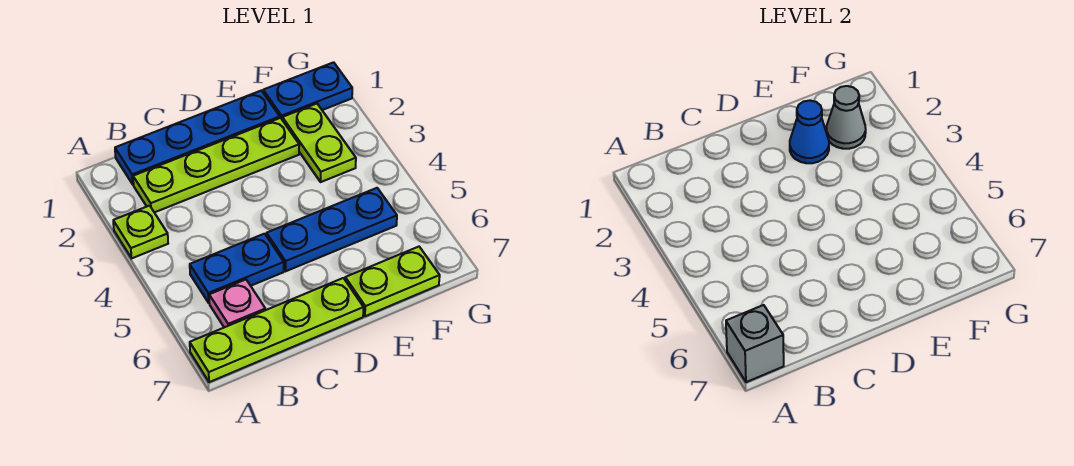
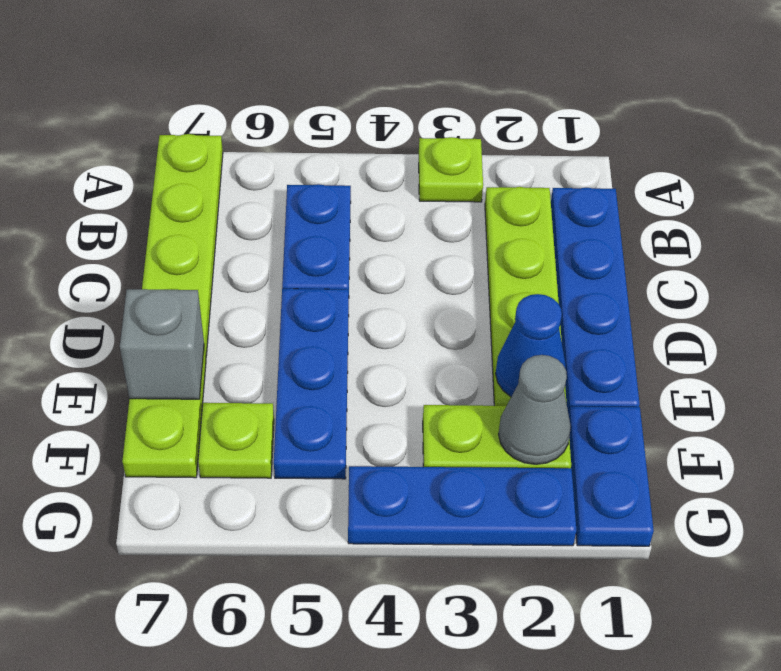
grey brick A7 level 2 -> grey brick E7 level 2
pink plate B6 level 1 -> none
none -> lime plate F6 level 1
none -> blue plate G2:G4 level 1

